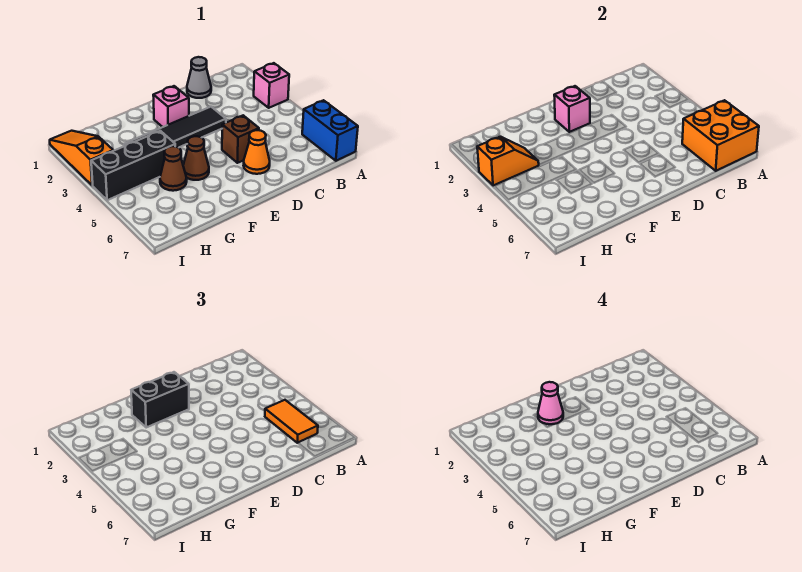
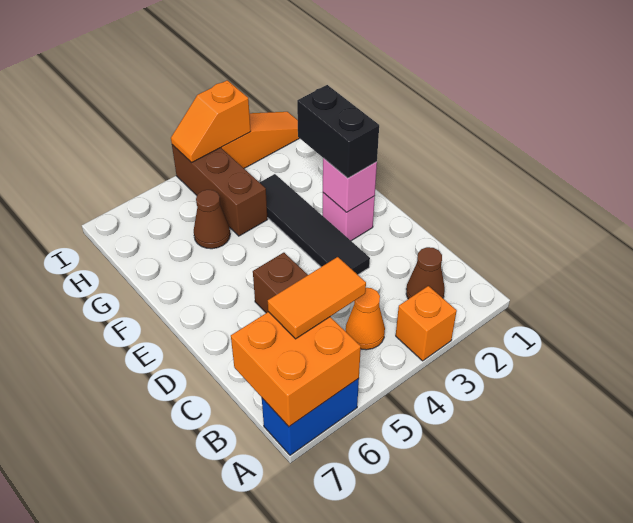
pink brick A3 level 1 -> orange brick A3 level 1
grey cone C1 level 1 -> none
orange cone D6 level 1 -> orange cone B4 level 1
pink cone F2 level 4 -> none
brown cone F5 level 1 -> brown cone B2 level 1
black brick G4:I4 level 1 -> brown brick G4:I4 level 1
orange slope H3:I3 level 2 top I -> orange slope I3:I4 level 2 top 3

